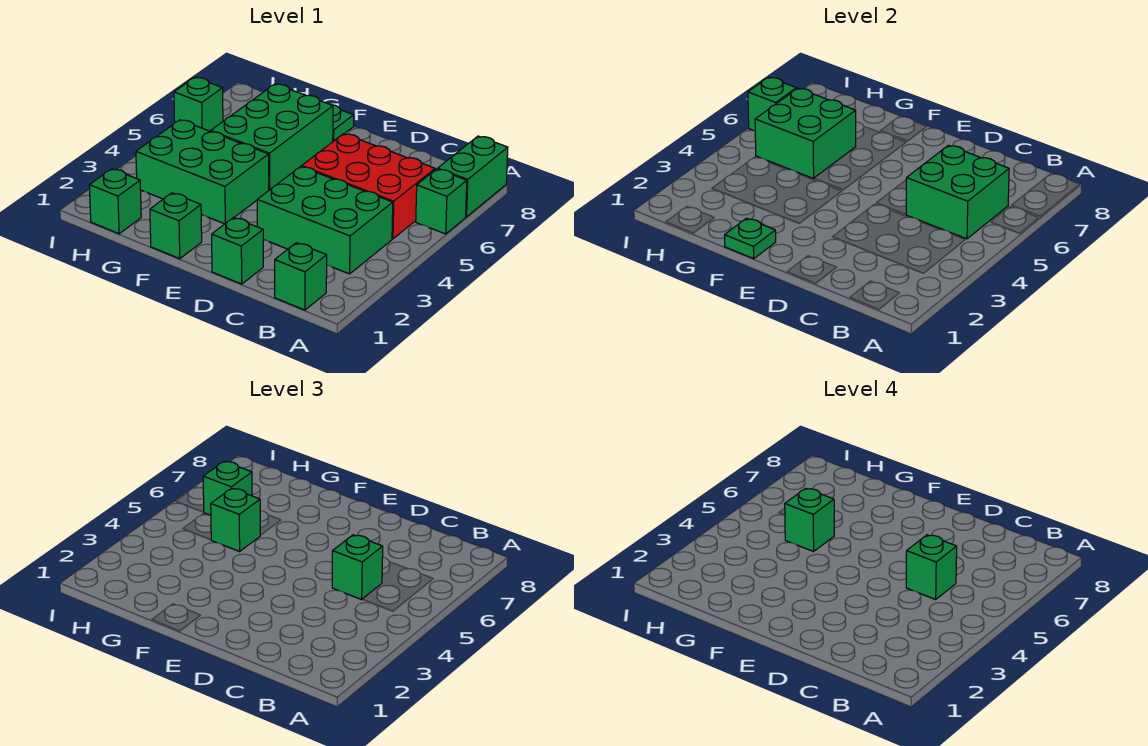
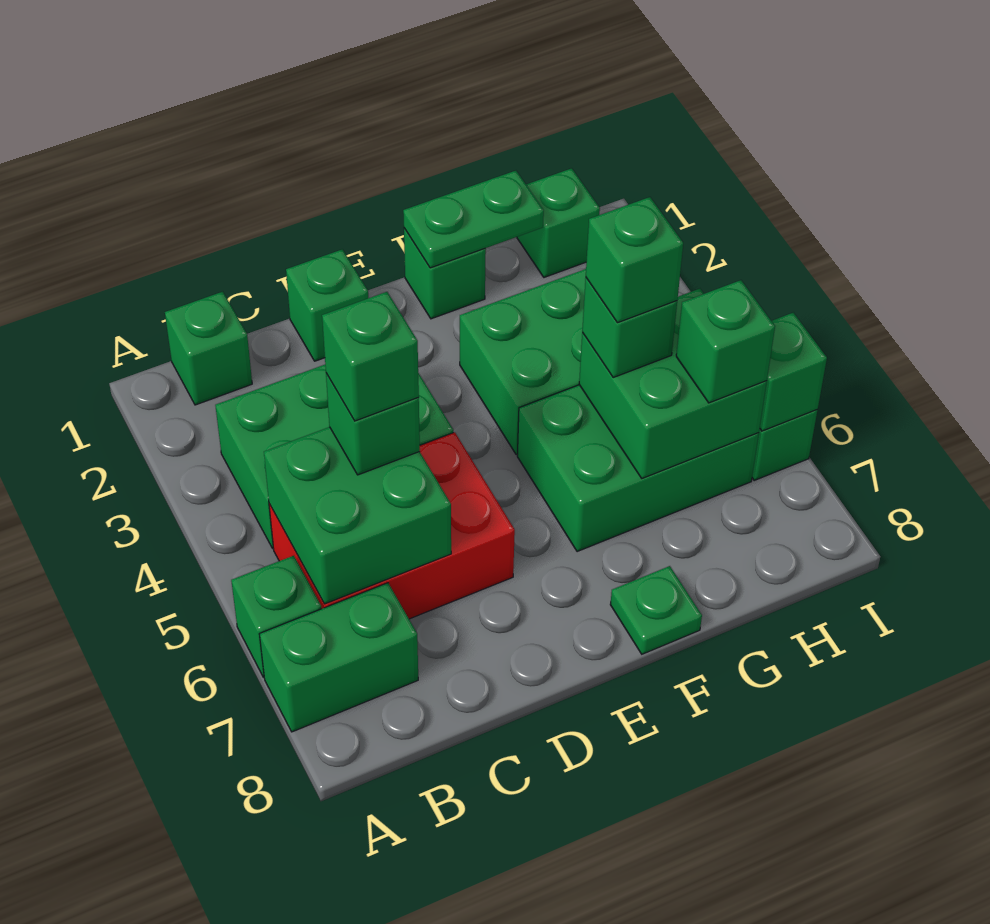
green brick A7:A8 level 1 -> green brick A7:B7 level 1
green plate F1 level 2 -> green plate F1:G1 level 2
green brick F5:G7 level 1 -> green brick F5:H6 level 1

